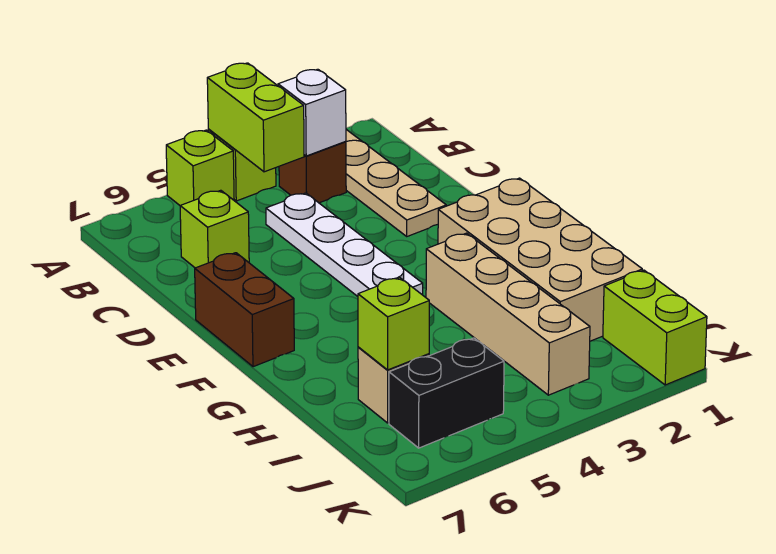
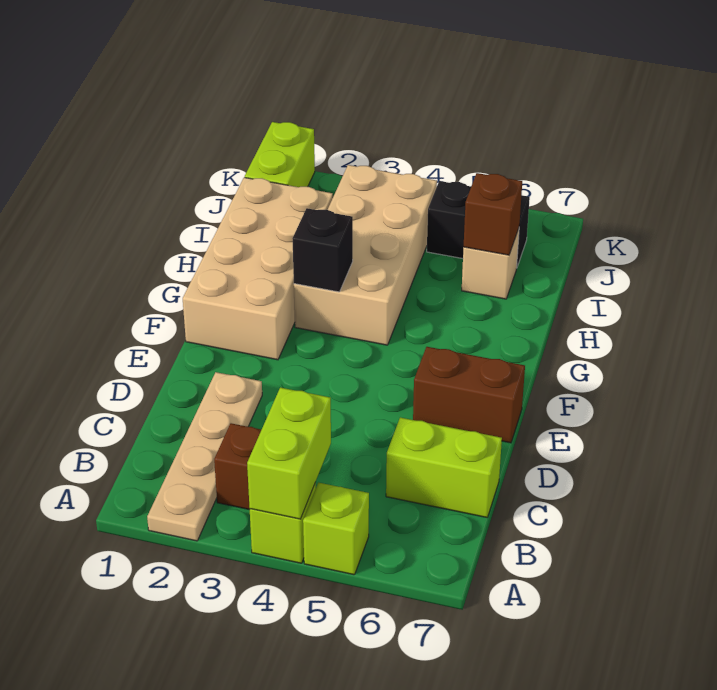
white brick B3 level 2 -> none
white plate C4:F4 level 1 -> none
lime brick C6 level 1 -> lime brick C6:C7 level 1
brown brick E7:F7 level 1 -> brown brick E6:E7 level 1
tan brick G3:J3 level 1 -> tan brick G3:J4 level 1
none -> black brick G3 level 2
lime brick I6 level 2 -> brown brick I6 level 2

